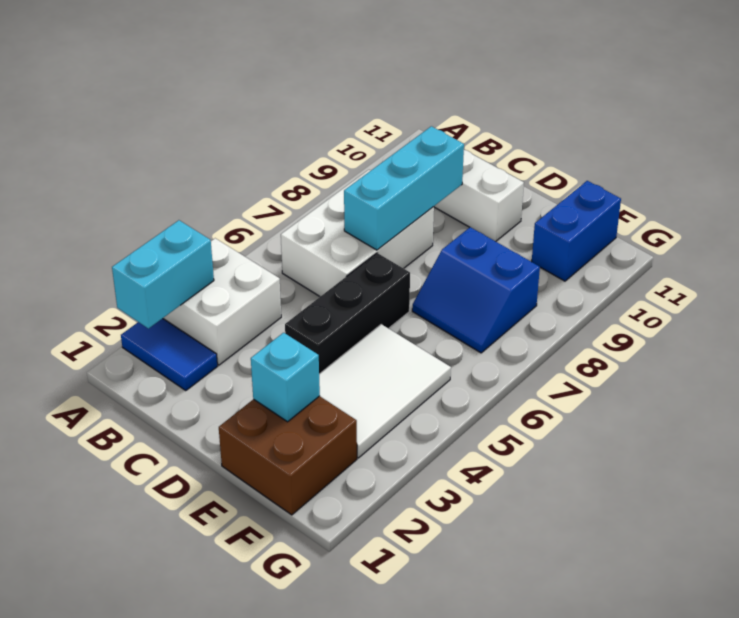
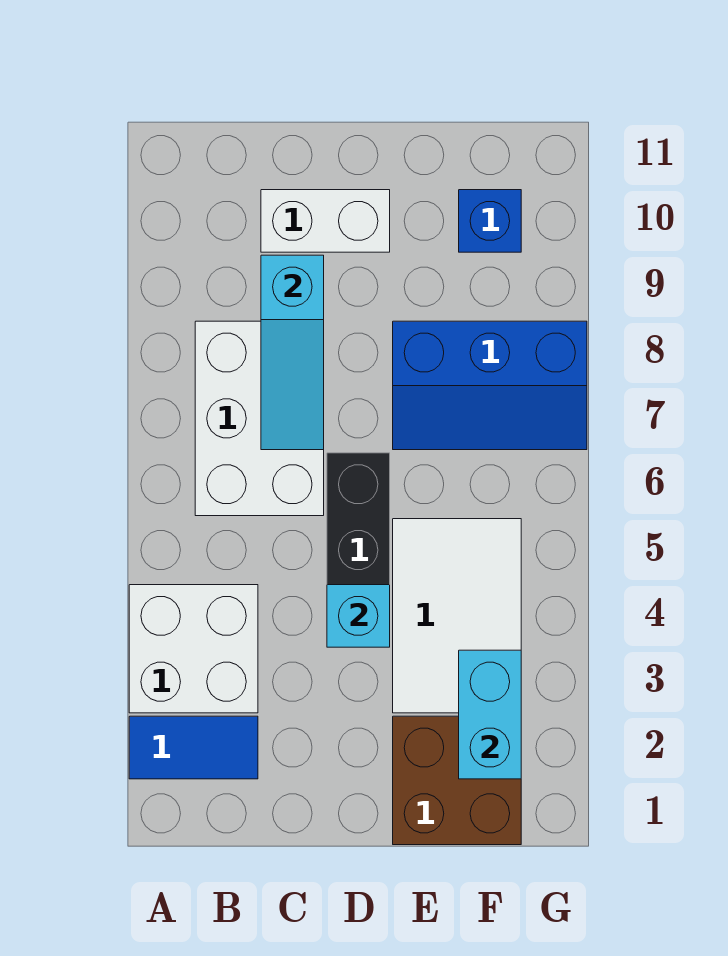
cyan brick A2:A3 level 2 -> cyan brick F2:F3 level 2
cyan brick C7:C9 level 2 -> cyan slope C7:C9 level 2 top 9
cyan brick E2 level 2 -> cyan brick D4 level 2
blue slope E7:F8 level 1 top 8 -> blue slope E7:G8 level 1 top 8
blue brick F10:F11 level 1 -> blue brick F10 level 1

